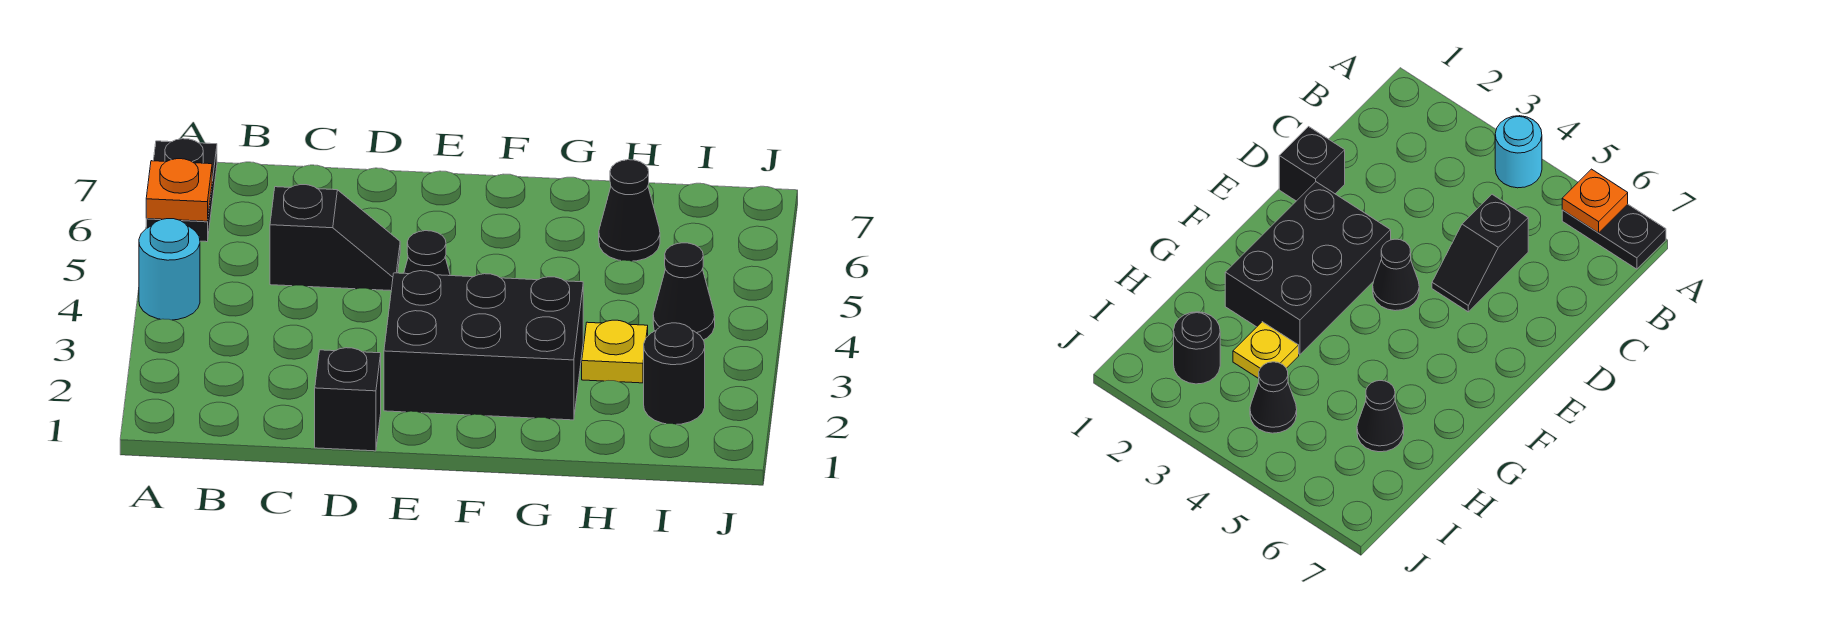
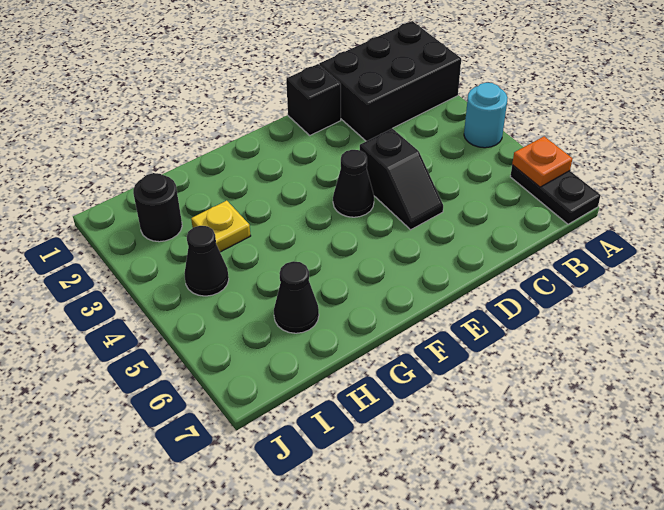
black slope C5:D5 level 1 top C -> black slope D4:D5 level 1 top 4
black brick E2:G3 level 1 -> black brick A1:C2 level 1

